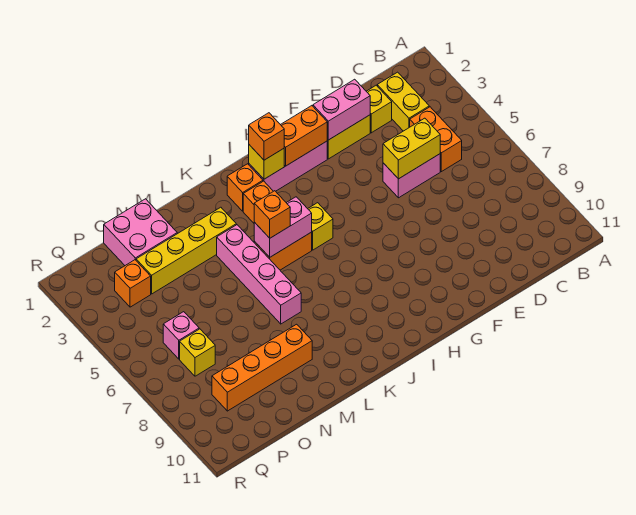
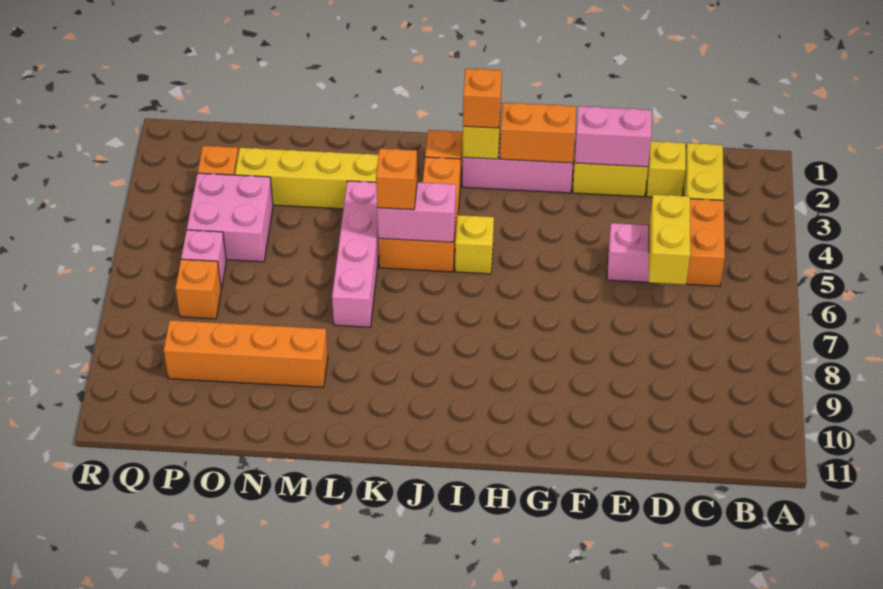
yellow brick D5:E5 level 2 -> yellow brick D5:D6 level 2
pink brick N1:O2 level 1 -> pink brick O4:P5 level 1
yellow brick P7 level 1 -> orange brick P7 level 1

